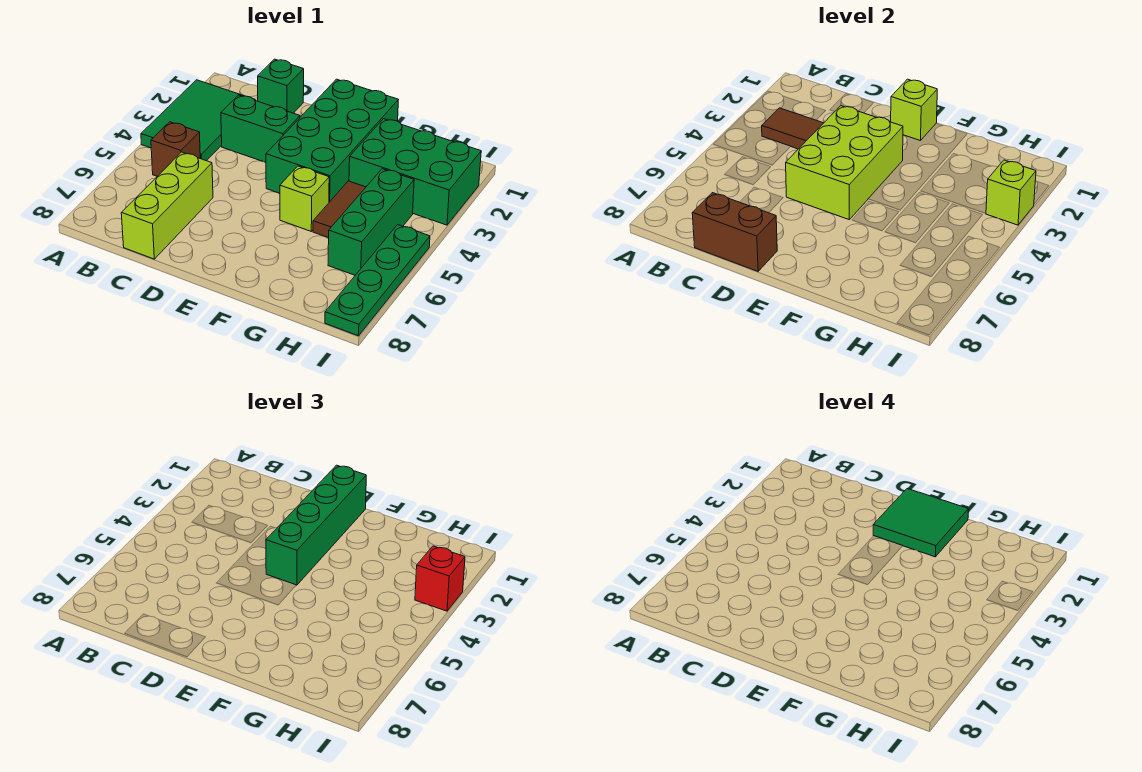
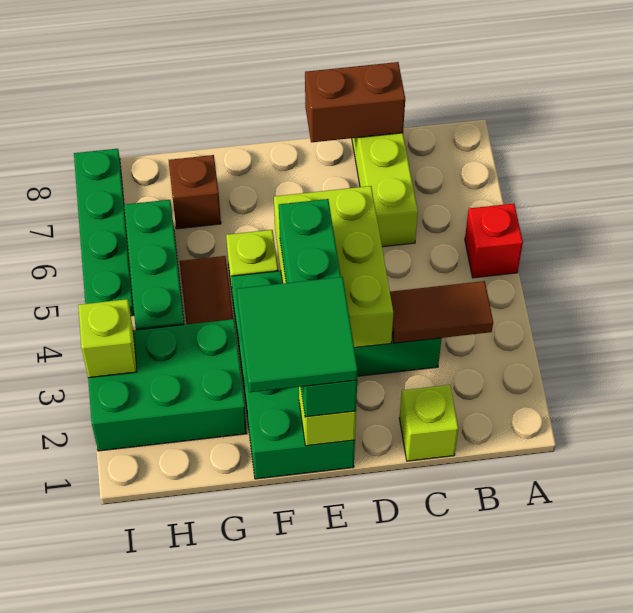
green tile A2:B4 level 1 -> none
brown brick B5 level 1 -> brown brick G7 level 1
green brick C1 level 1 -> lime brick C1 level 1
red brick I3 level 3 -> red brick A5 level 1

